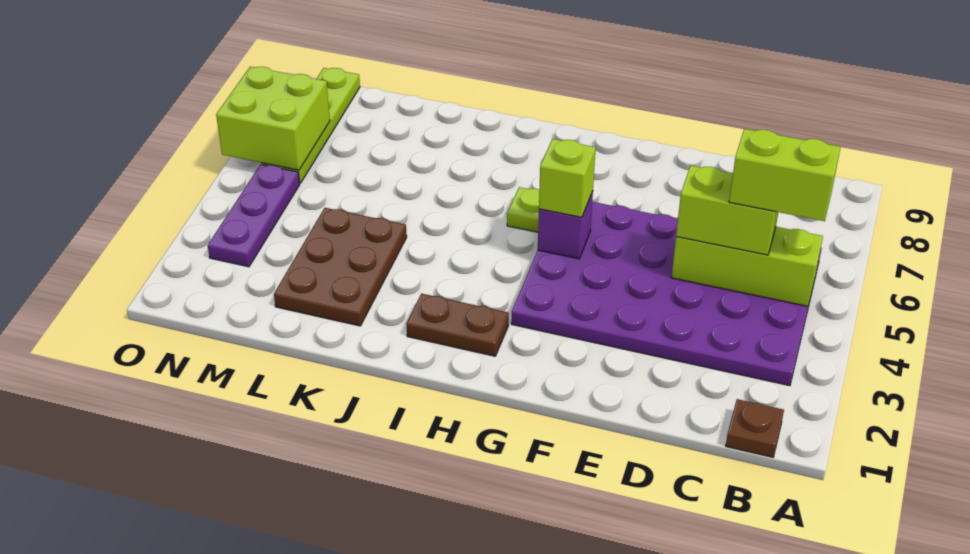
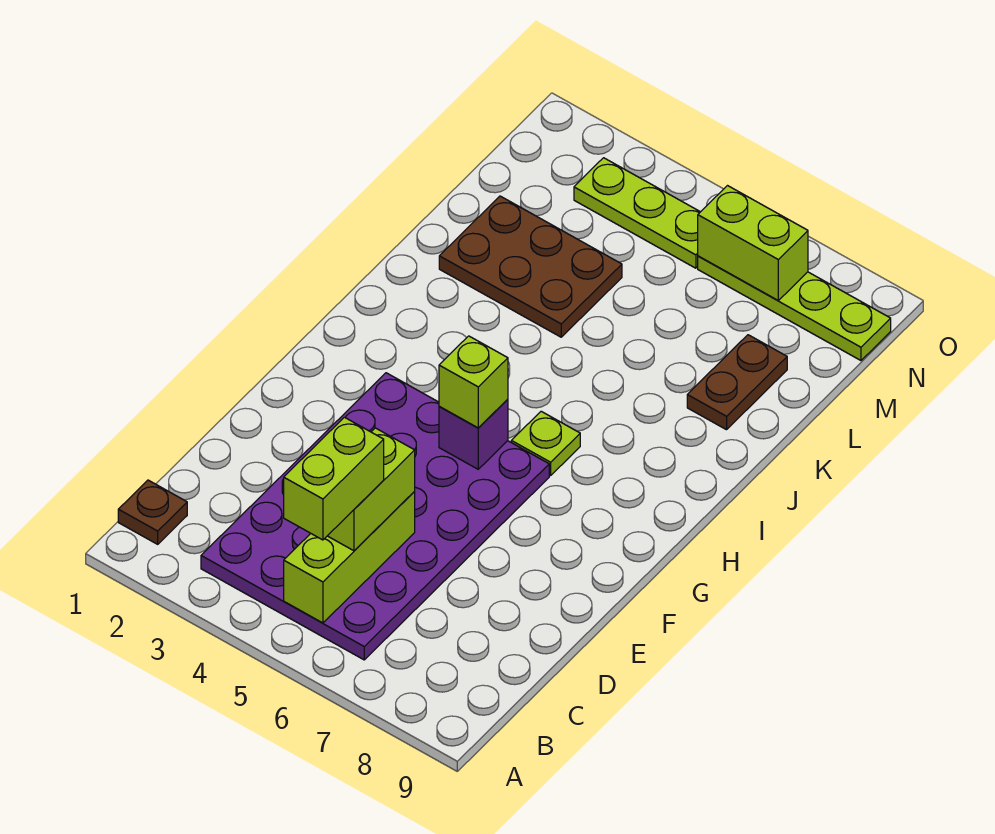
brown plate H2:I2 level 1 -> brown plate K8:L8 level 1
purple plate N3:N5 level 1 -> lime plate N3:N5 level 1
lime brick N6:O7 level 2 -> lime brick N6:N7 level 2

